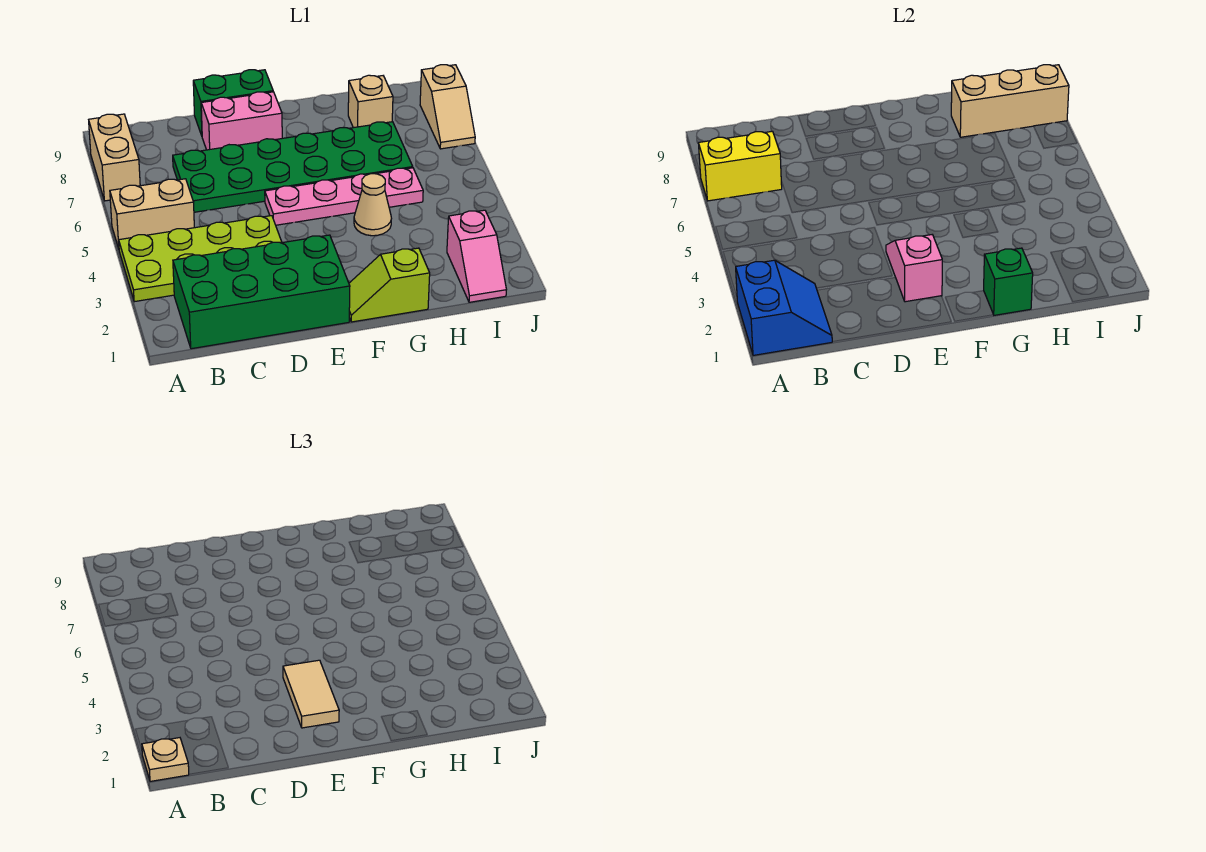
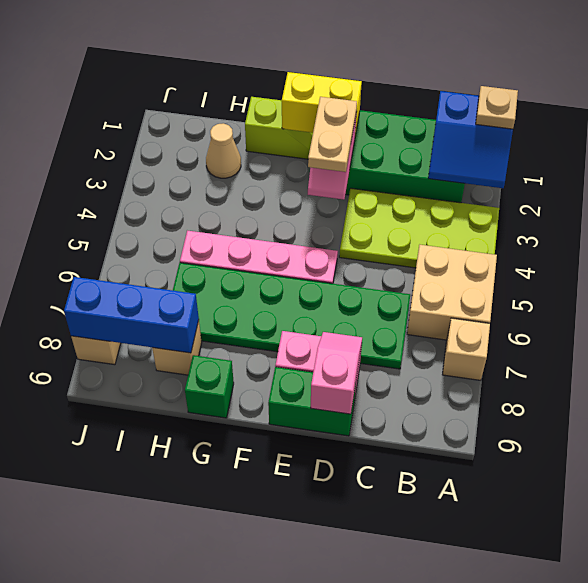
blue slope A1:B2 level 2 top A -> blue slope A1:B2 level 2 top 1
tan brick A5:B5 level 1 -> tan brick A5:B6 level 1
tan brick A7:A8 level 1 -> tan brick A7 level 1
yellow brick A7:B7 level 2 -> yellow brick E1:F1 level 2
tan tile E2:E3 level 3 -> tan plate E2:E3 level 3
green brick G1 level 2 -> green brick G9 level 1
tan cone G4 level 1 -> tan cone H2 level 1
tan brick H8:J8 level 2 -> blue brick H8:J8 level 2
pink slope I1:I2 level 1 top 2 -> pink slope D8:D9 level 2 top 9

